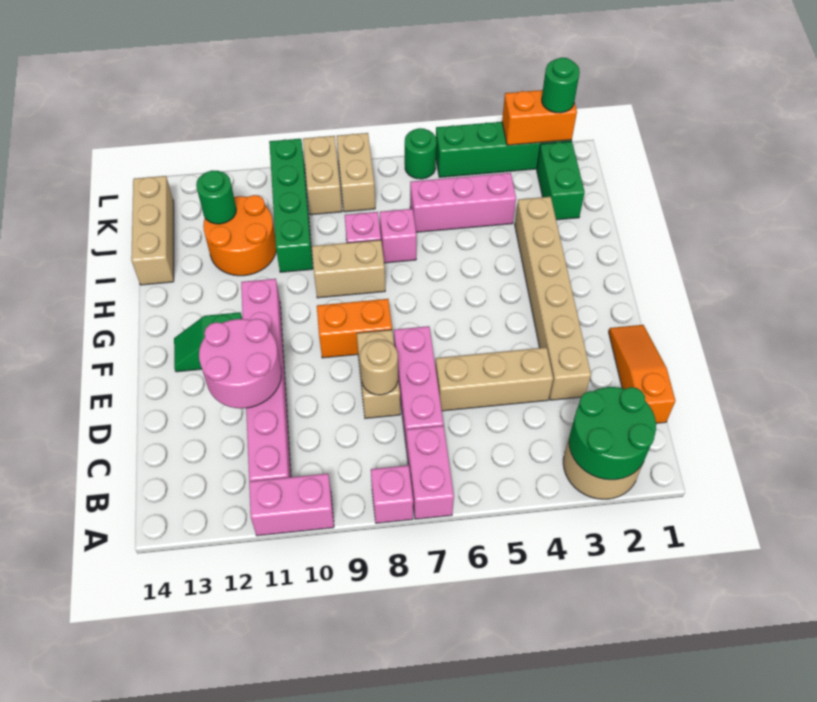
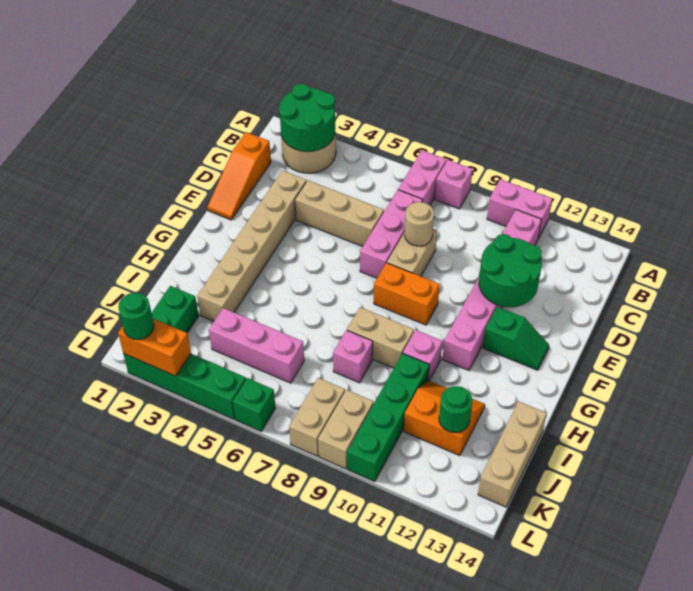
pink round brick D11:E12 level 2 -> green round brick D11:E12 level 2
pink brick I7 level 1 -> pink brick H10 level 1
orange round brick I11:J12 level 1 -> orange slope I11:J12 level 1 top J
green round brick L6 level 1 -> green brick L6 level 1

